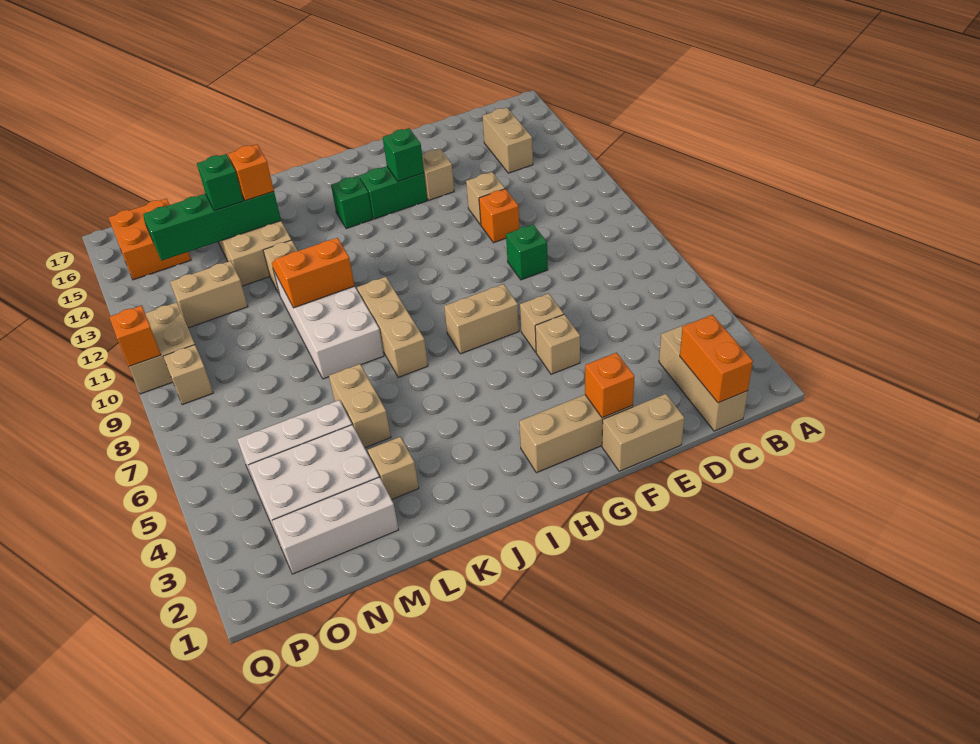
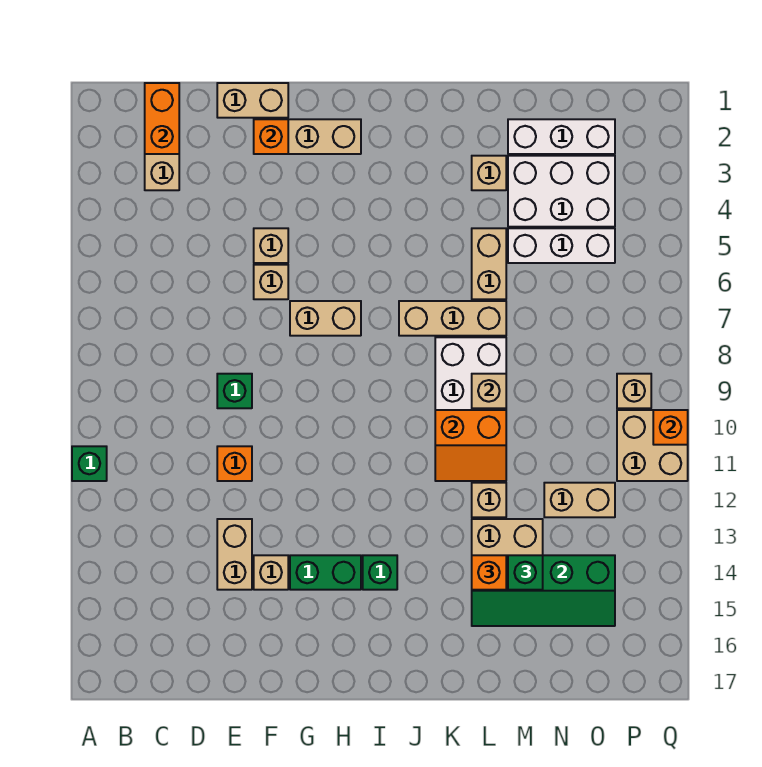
tan brick C14:C15 level 1 -> tan brick E13:E14 level 1
tan brick E12 level 1 -> tan brick L9 level 2
green brick G14 level 2 -> green brick A11 level 1
tan brick J7:J9 level 1 -> tan brick J7:L7 level 1
orange brick O15:P16 level 1 -> none

